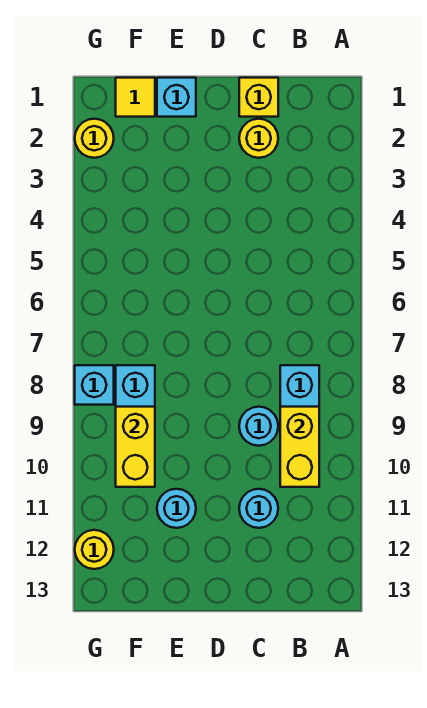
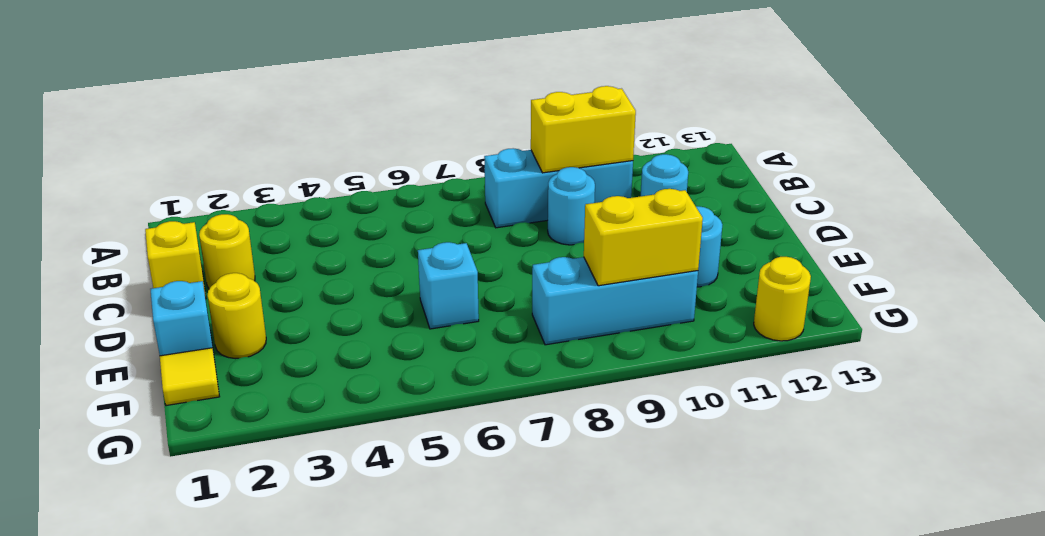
yellow round brick G2 level 1 -> yellow round brick E2 level 1
cyan brick G8 level 1 -> cyan brick E6 level 1

